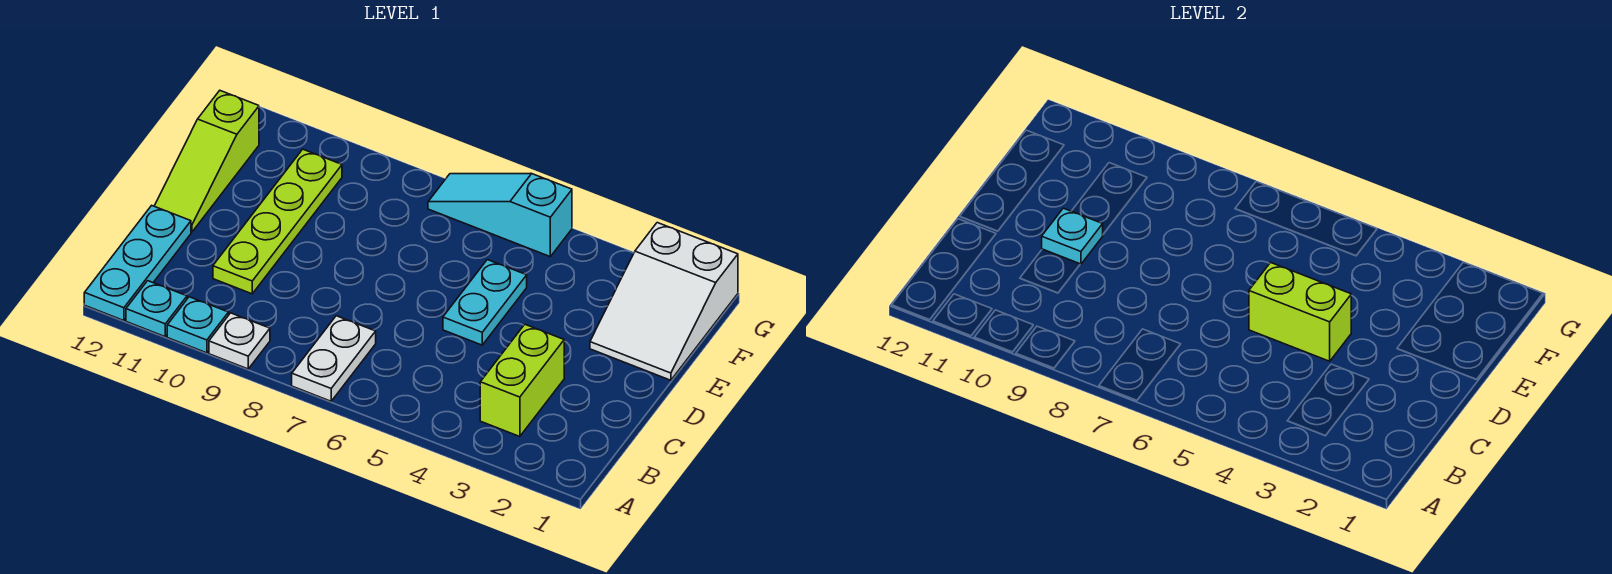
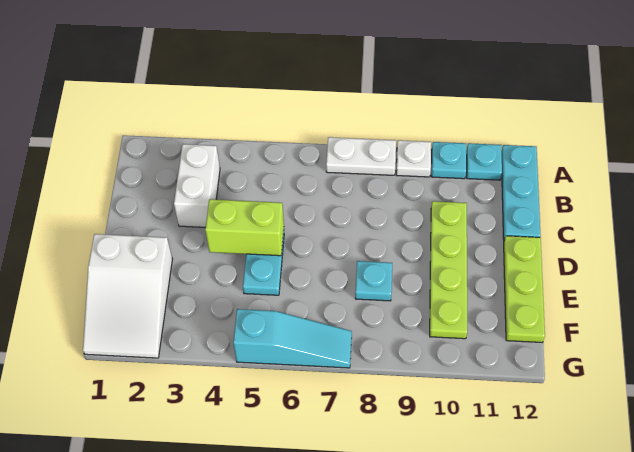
white plate A7:B7 level 1 -> white plate A7:A8 level 1
lime brick B3:C3 level 1 -> white brick B3:C3 level 1
cyan plate D10 level 2 -> cyan plate E8 level 1
lime slope D12:F12 level 1 top F -> lime plate D12:F12 level 1
white slope E1:G2 level 1 top G -> white slope E1:G2 level 1 top E

